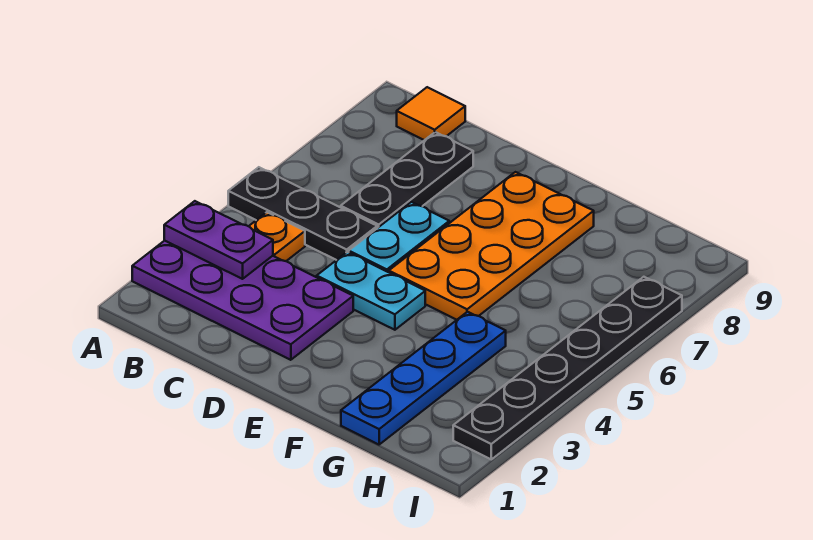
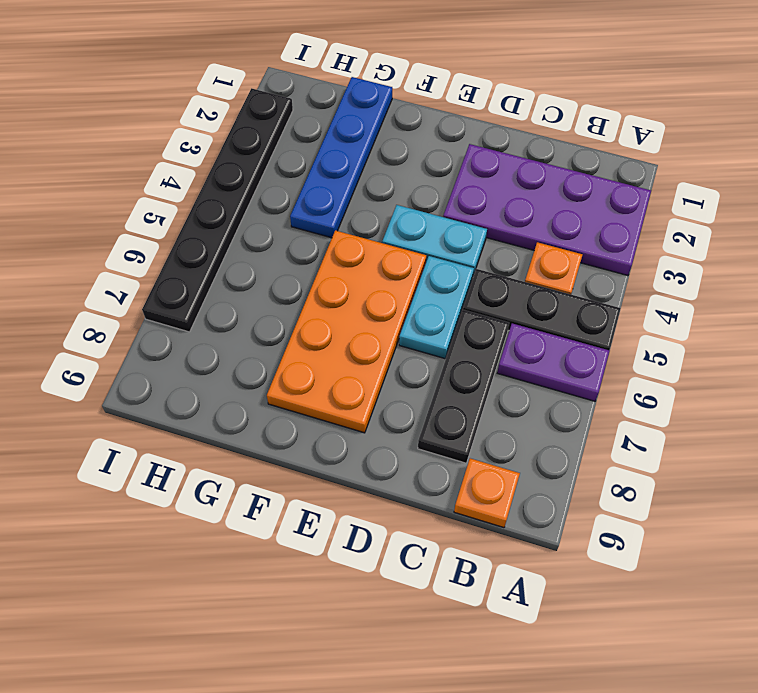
purple plate A3:B3 level 2 -> purple plate A6:B6 level 1
orange tile B9 level 1 -> orange plate B9 level 1

